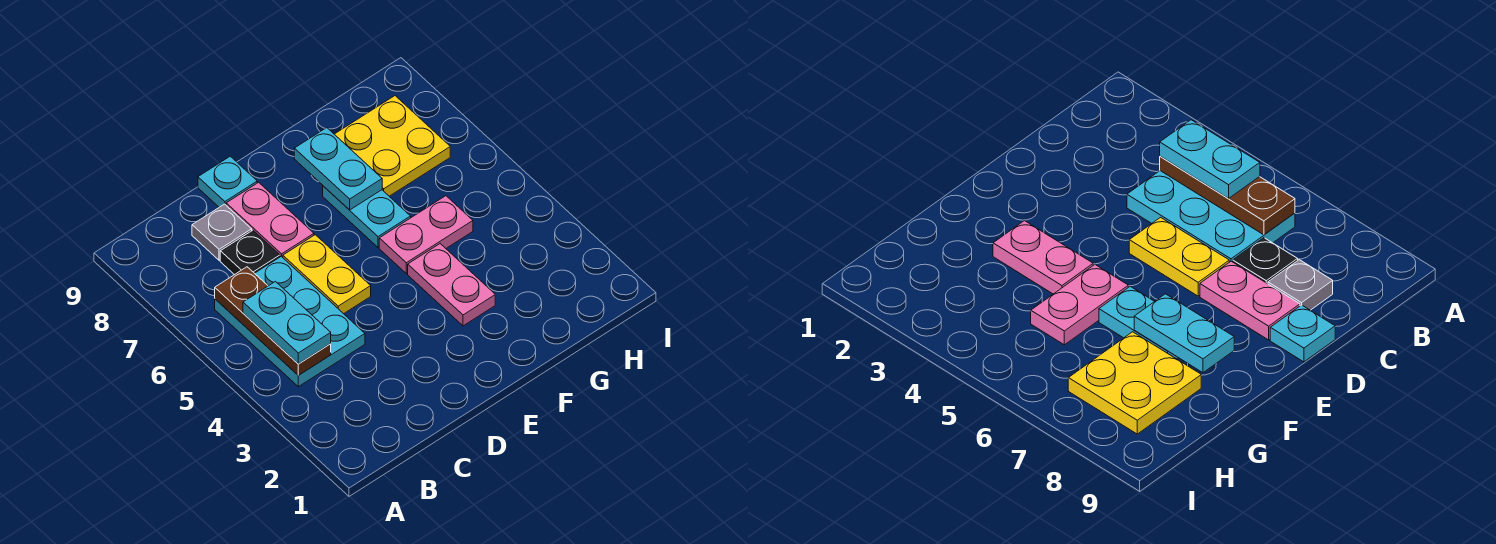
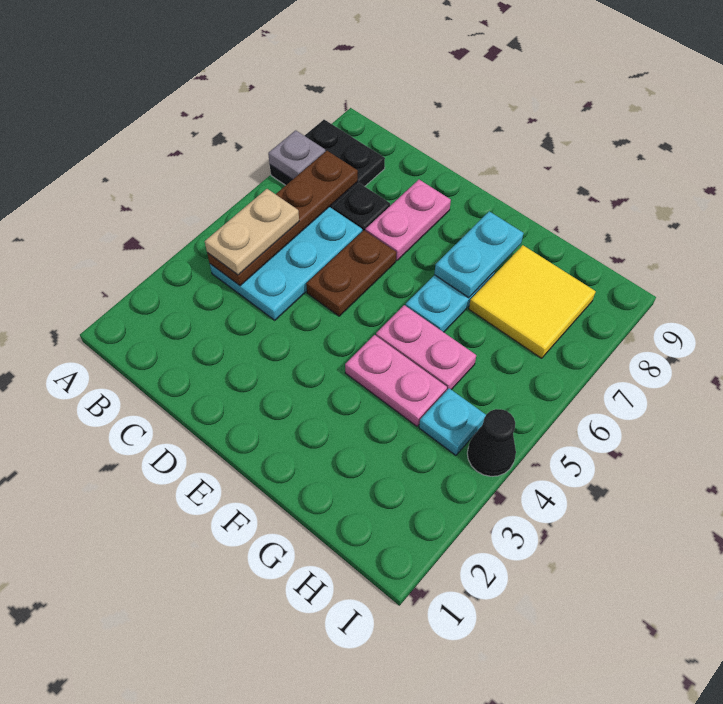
none -> black plate A7:B8 level 1
brown plate B4:B6 level 2 -> brown plate B4:B7 level 2
cyan plate B4:B5 level 3 -> tan plate B4:B5 level 3
grey plate C8 level 1 -> grey plate A7 level 2
yellow plate D5:D6 level 1 -> brown plate D5:D6 level 1
cyan plate D9 level 1 -> cyan plate H4 level 1
pink plate F3:F4 level 1 -> pink plate F4:G4 level 1
yellow plate G7:H8 level 1 -> yellow tile G7:H8 level 1
none -> black cone I4 level 1

